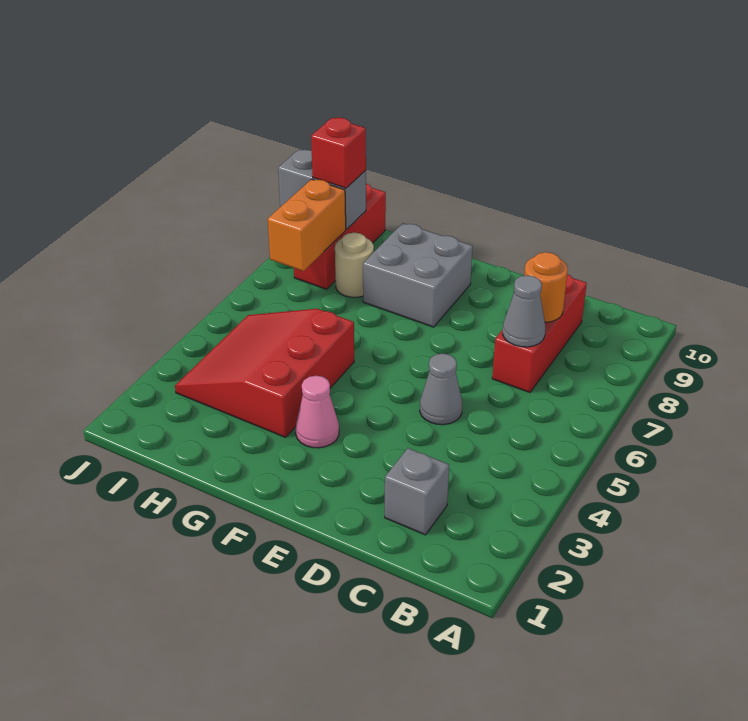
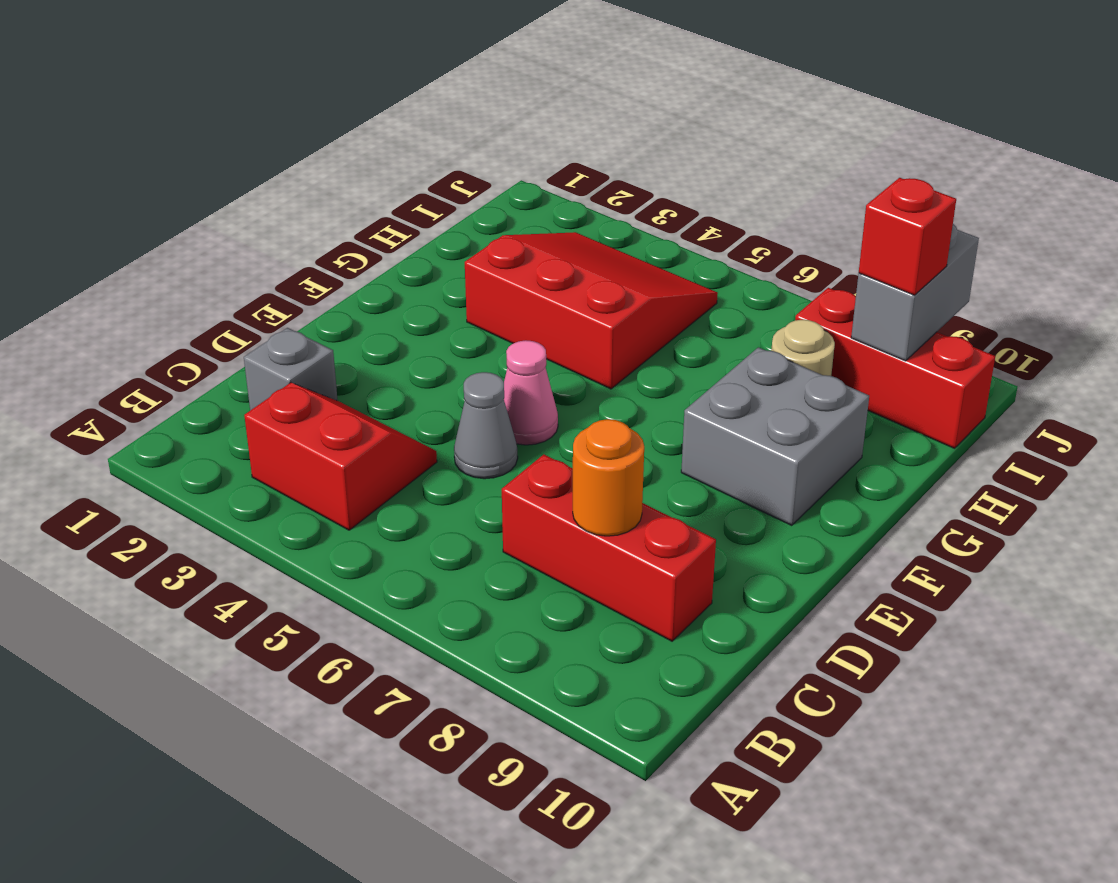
none -> red slope B3:C4 level 1 top B
grey cone C7 level 2 -> none
pink cone F3 level 1 -> pink cone E5 level 1
orange brick I7:I8 level 2 -> none

